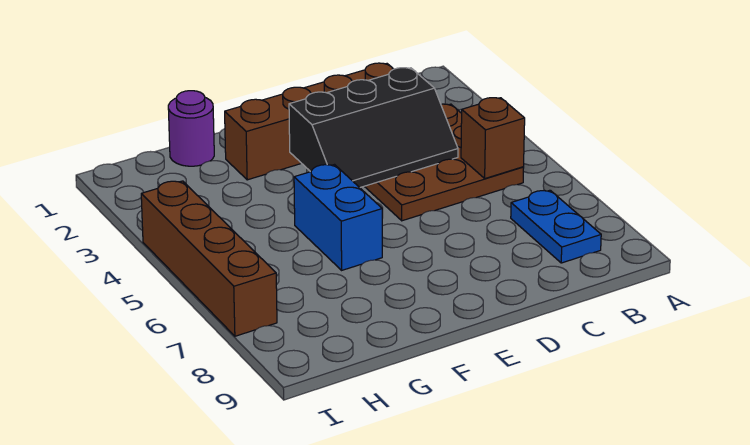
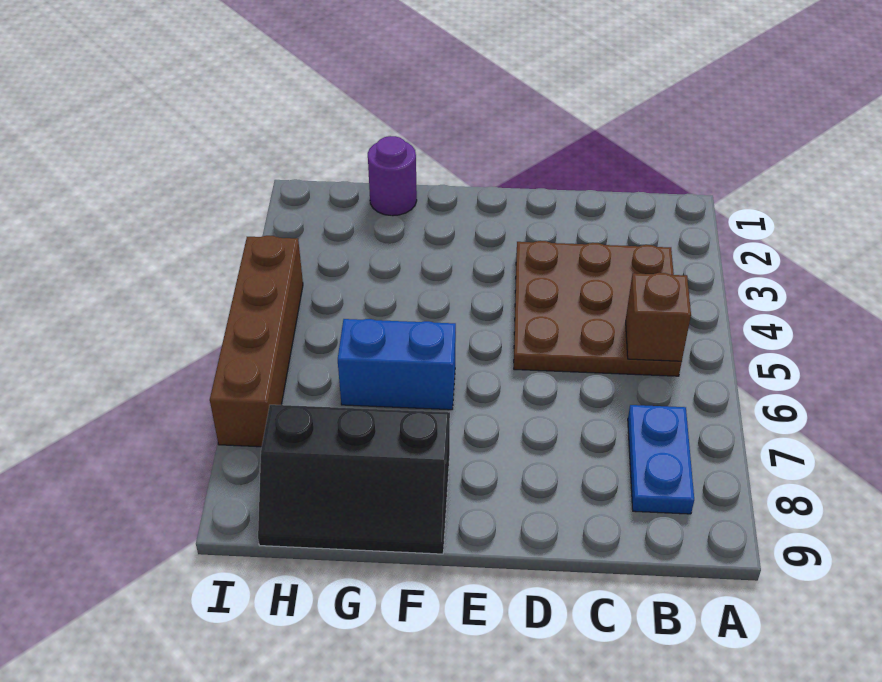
brown brick C2:F2 level 1 -> none
black slope C3:E4 level 2 top 3 -> black slope F8:H9 level 1 top 8
blue brick F5:F6 level 1 -> blue brick F6:G6 level 1

